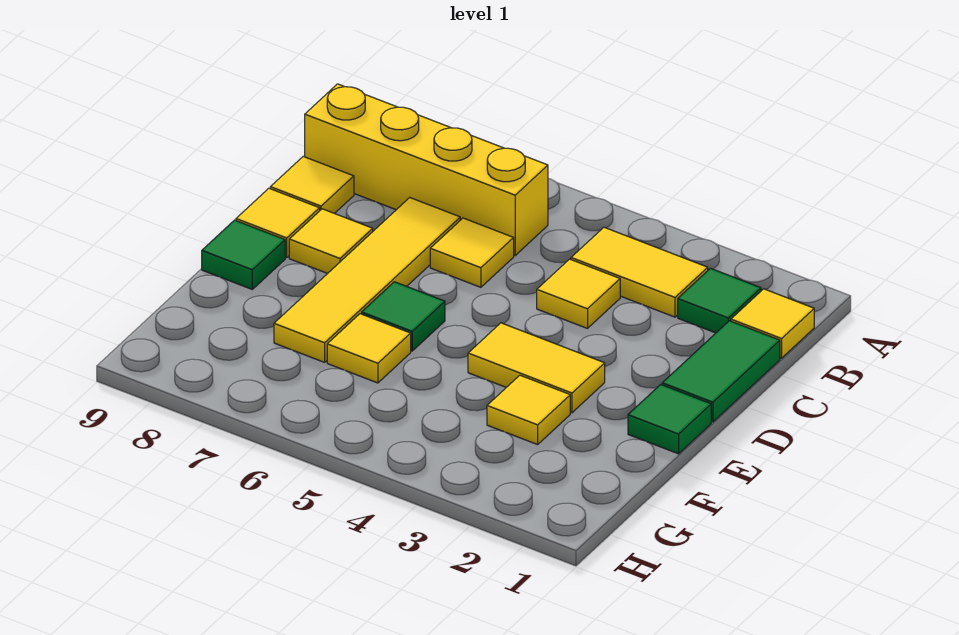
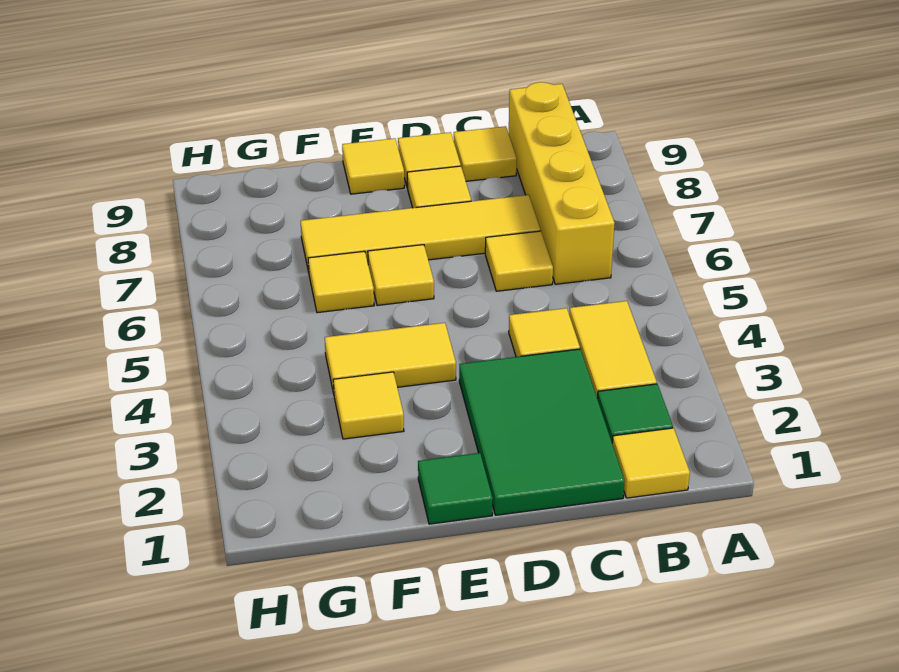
green tile C1:D1 level 1 -> green tile C1:D3 level 1
yellow tile E3:E4 level 1 -> yellow tile E4:F4 level 1
green tile E6 level 1 -> yellow tile E6 level 1
green tile E9 level 1 -> yellow tile E9 level 1

